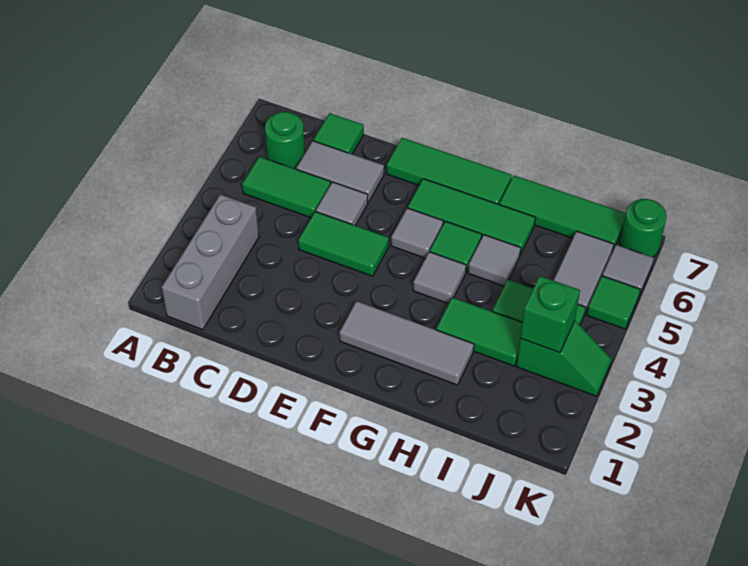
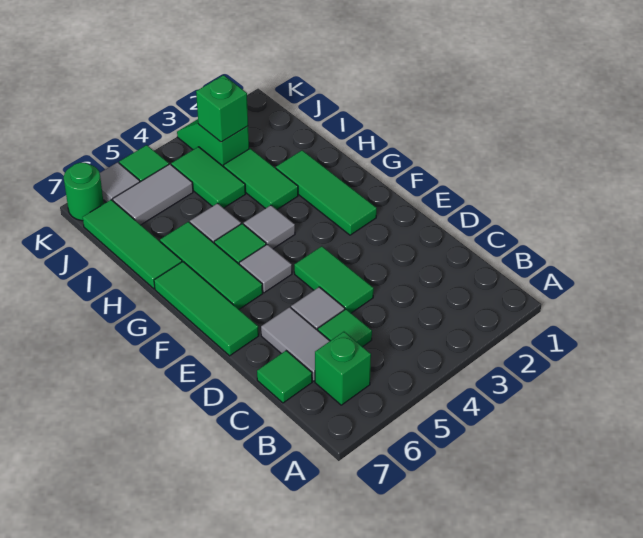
grey brick B1:B3 level 1 -> none
green tile B5:C5 level 1 -> green tile C5 level 1
green round brick B6 level 1 -> green brick B6 level 1
grey tile F2:H2 level 1 -> green tile F2:H2 level 1

